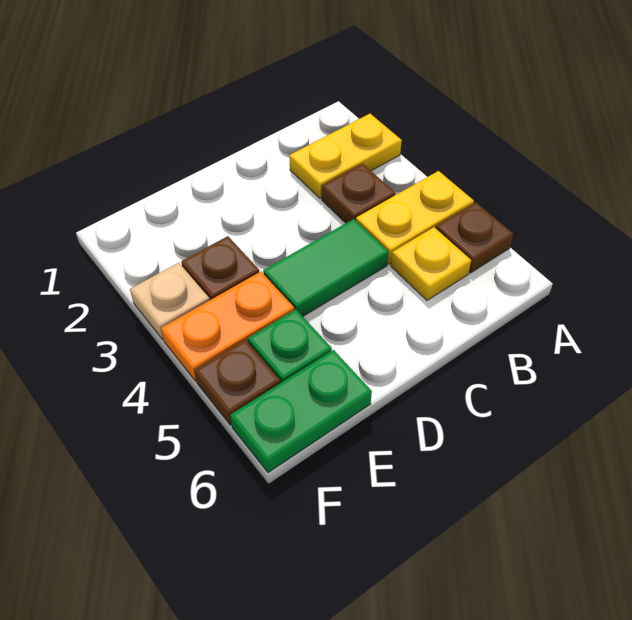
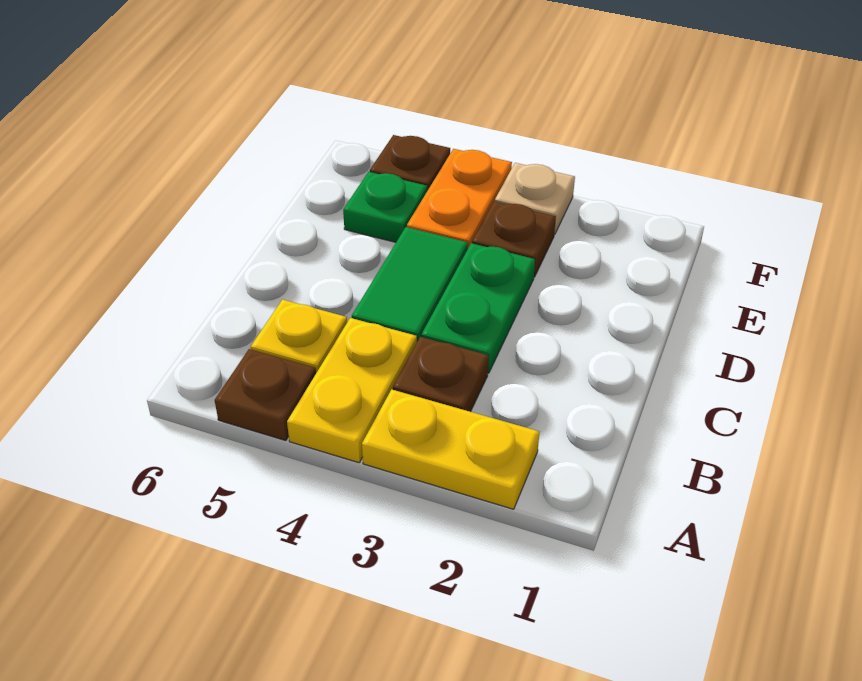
yellow plate A2:B2 level 1 -> yellow plate A2:A3 level 1
green plate E6:F6 level 1 -> green plate C3:D3 level 1

